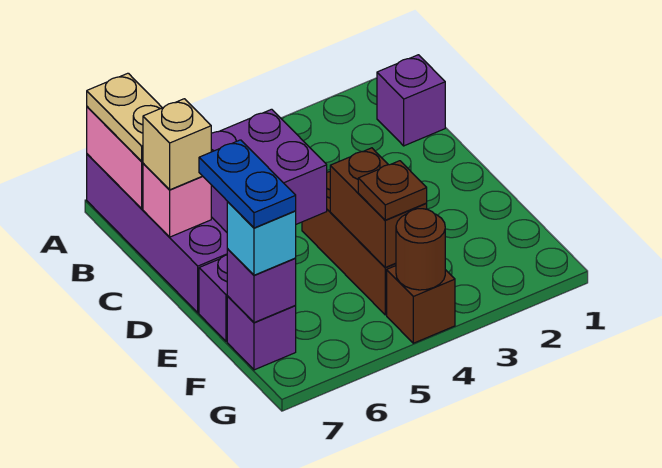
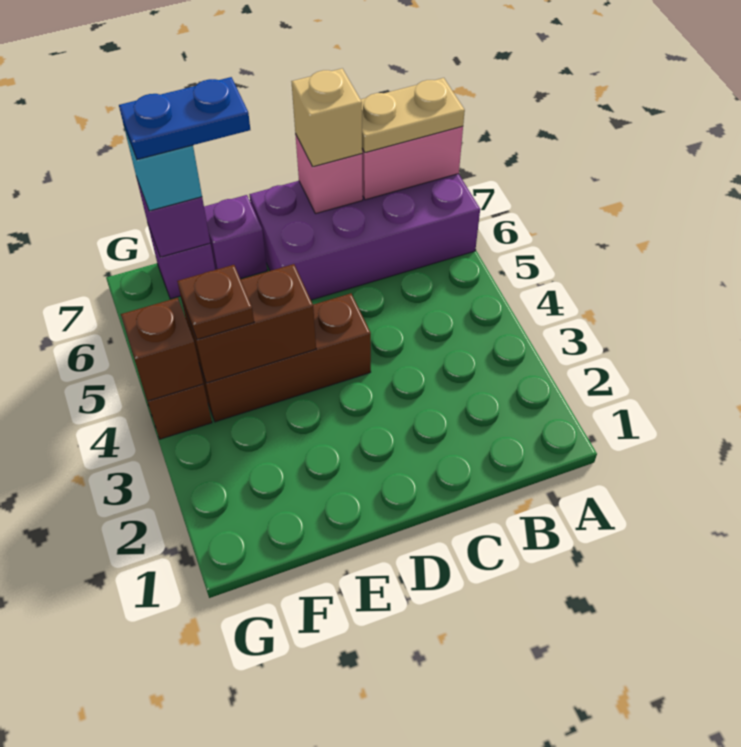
purple brick B1 level 1 -> none
purple brick C5:D6 level 2 -> none
brown round brick G4 level 2 -> brown brick G4 level 2

